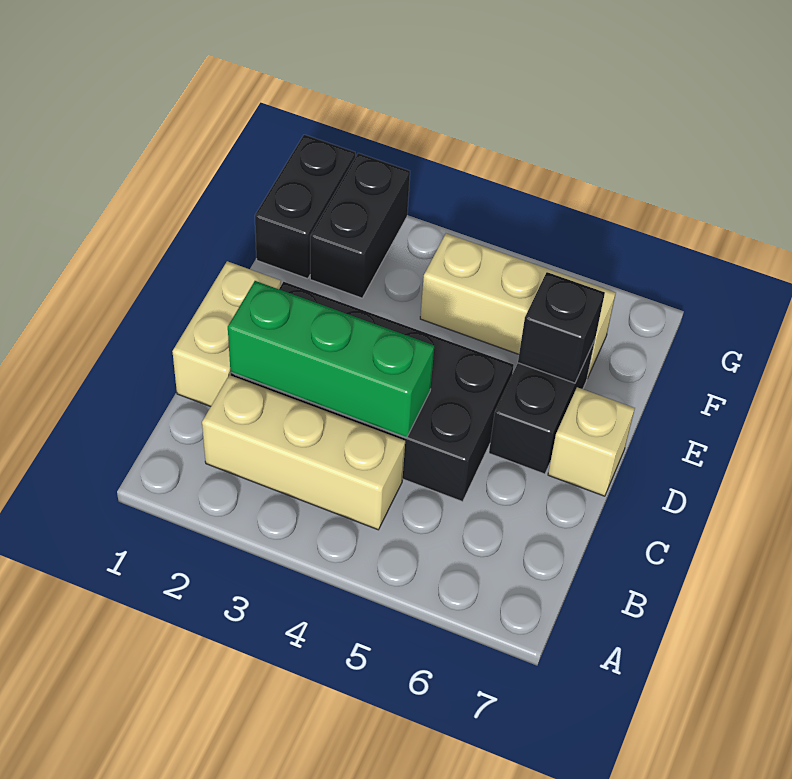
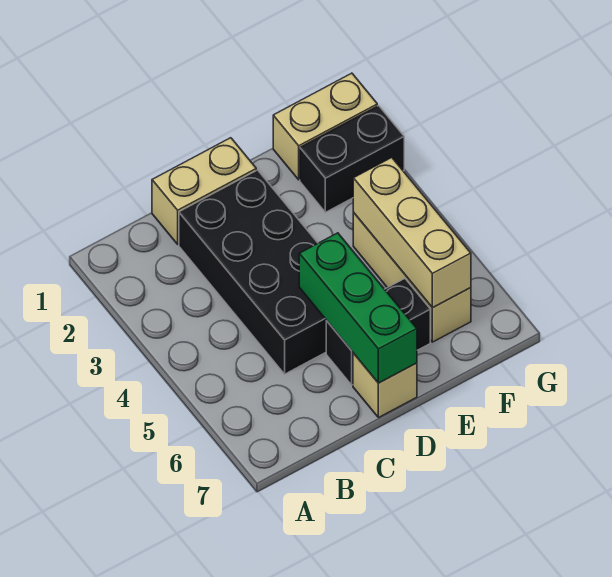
tan brick B2:B4 level 1 -> tan brick F4:F6 level 2
green brick C2:C4 level 2 -> green brick D5:D7 level 2
black brick E6 level 2 -> none
black brick F1:G1 level 1 -> tan brick F1:G1 level 1

